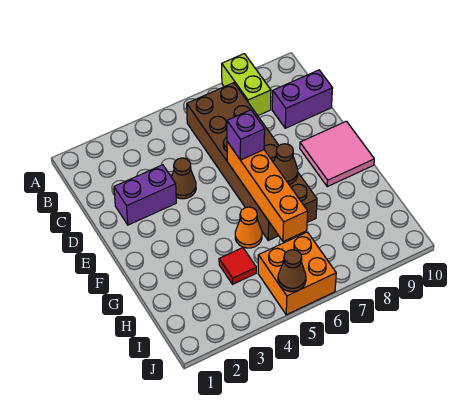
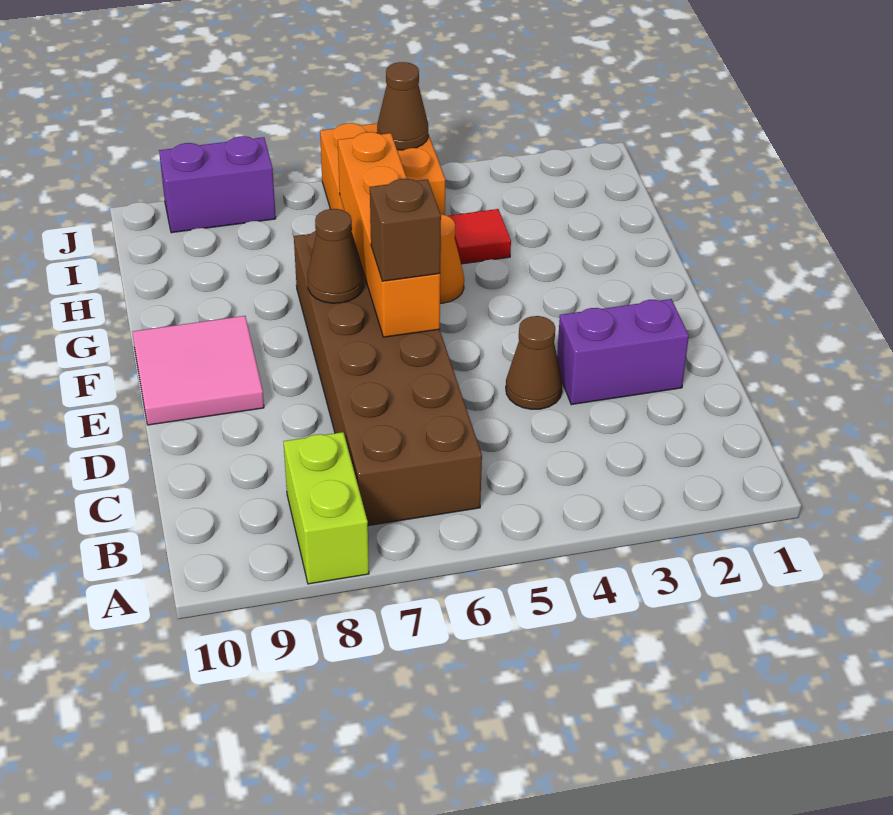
purple brick C9:C10 level 1 -> purple brick J8:J9 level 1
purple brick E6 level 3 -> brown brick E6 level 3

